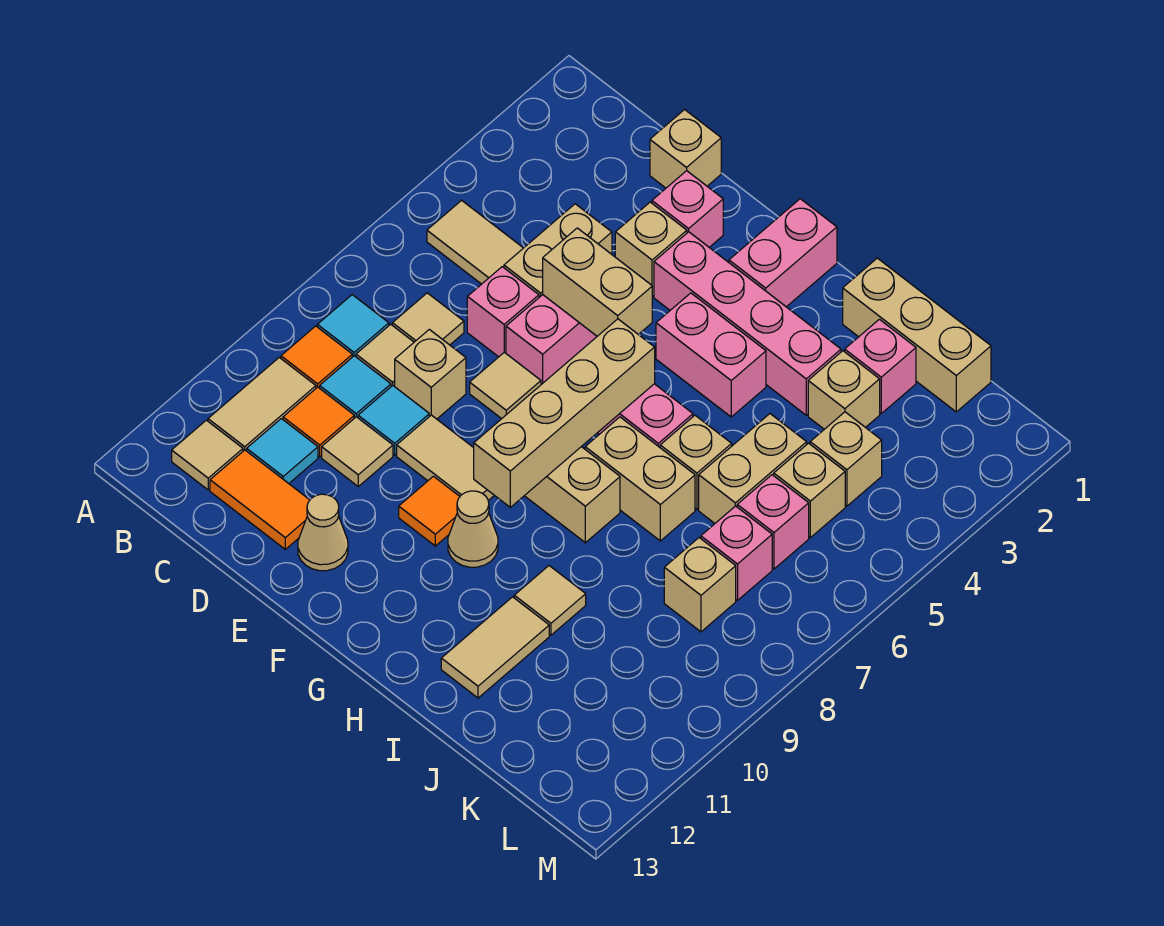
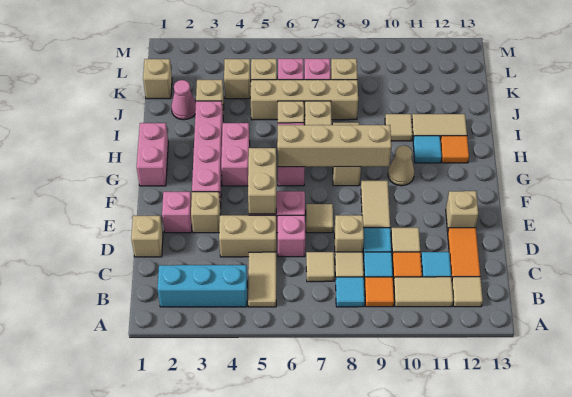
none -> cyan brick B2:B4 level 1
tan cone E12 level 1 -> tan brick E12 level 1
orange tile F10 level 1 -> orange tile H12 level 1
pink brick G1:G2 level 1 -> pink brick G1:H1 level 1
none -> cyan tile H11 level 1
tan brick I1:K1 level 1 -> tan brick K1 level 1
pink brick J2 level 1 -> pink cone J2 level 1
tan brick J5:J6 level 1 -> tan brick J5:J8 level 1

